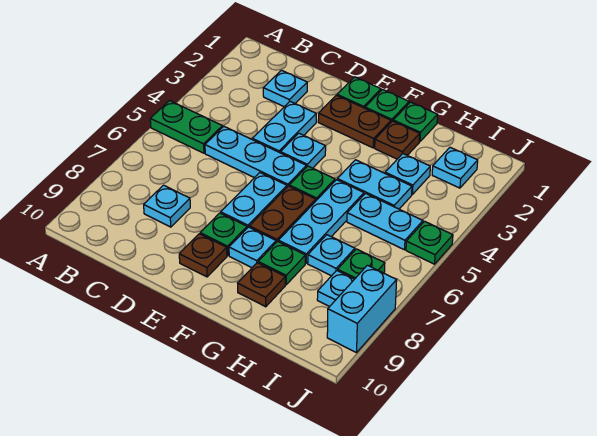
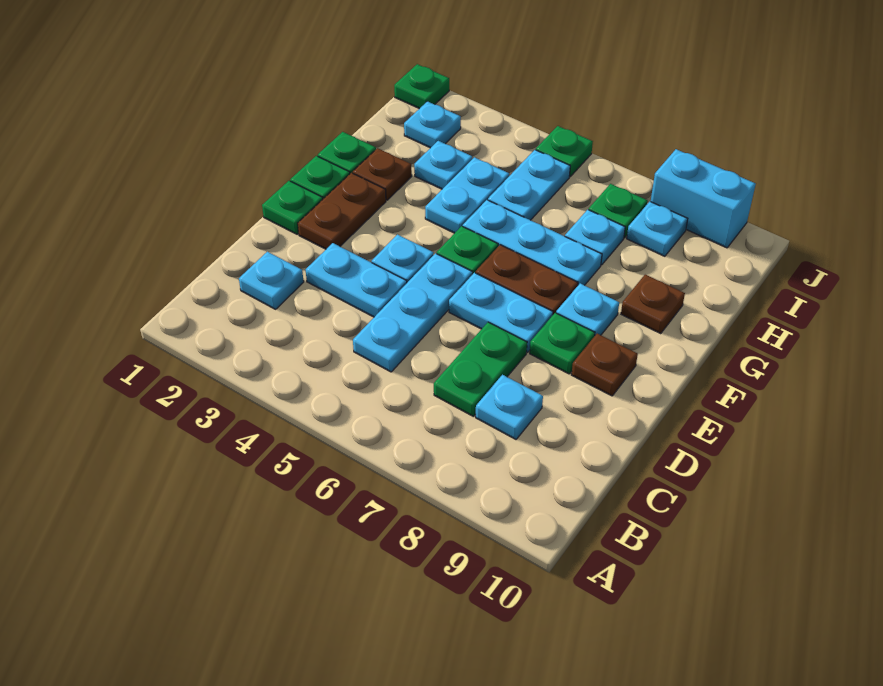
green plate A5:B5 level 1 -> green plate C7:D7 level 1
green plate G8 level 1 -> green plate J1 level 1

